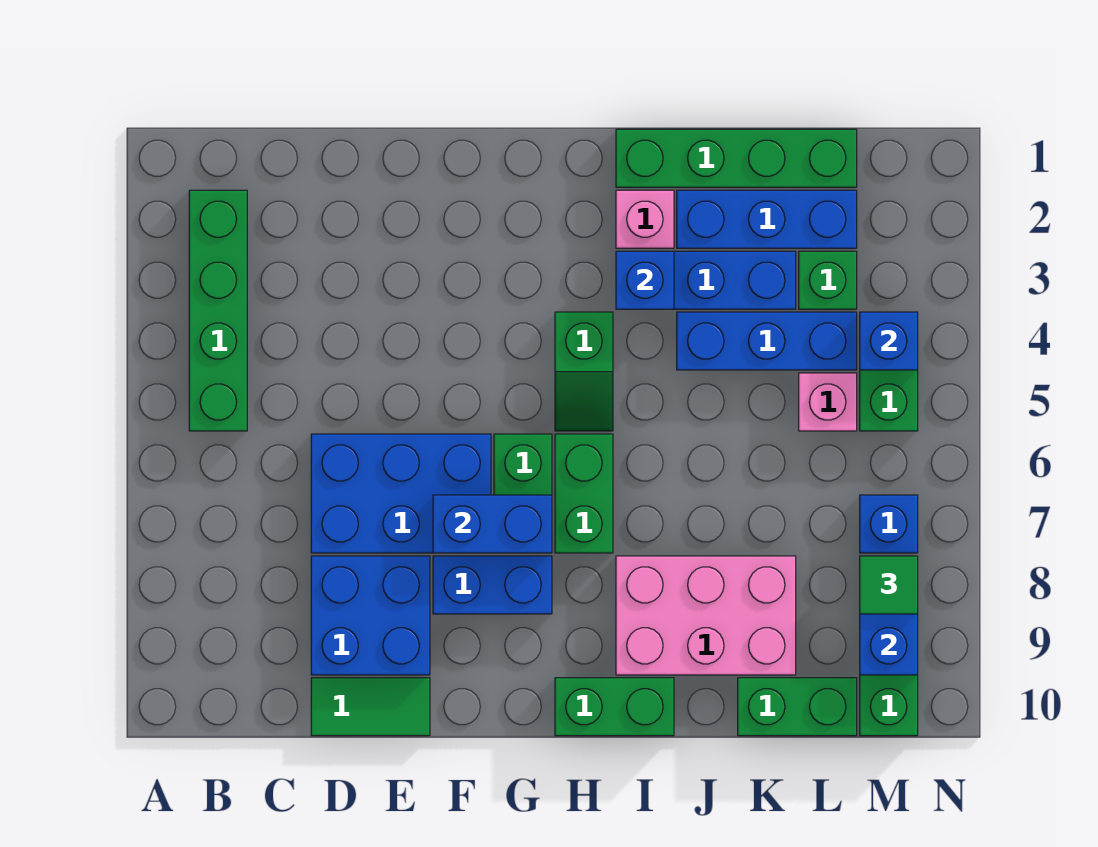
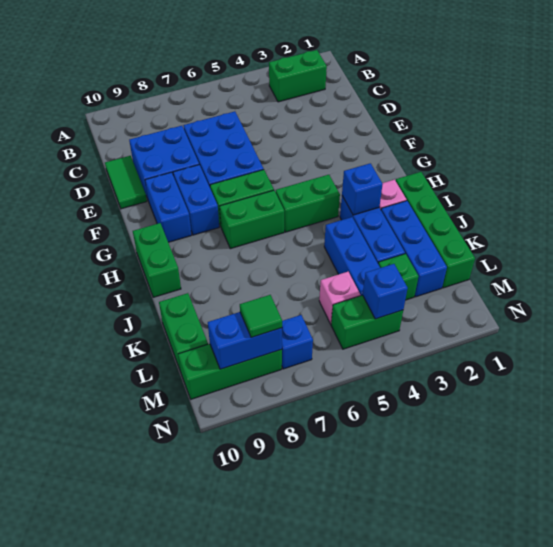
green brick B2:B5 level 1 -> green brick B2:B3 level 1
blue brick F7:G7 level 2 -> blue brick F9:G9 level 1
green slope H4:H5 level 1 top 4 -> green brick H4:H5 level 1
pink brick I8:K9 level 1 -> none

